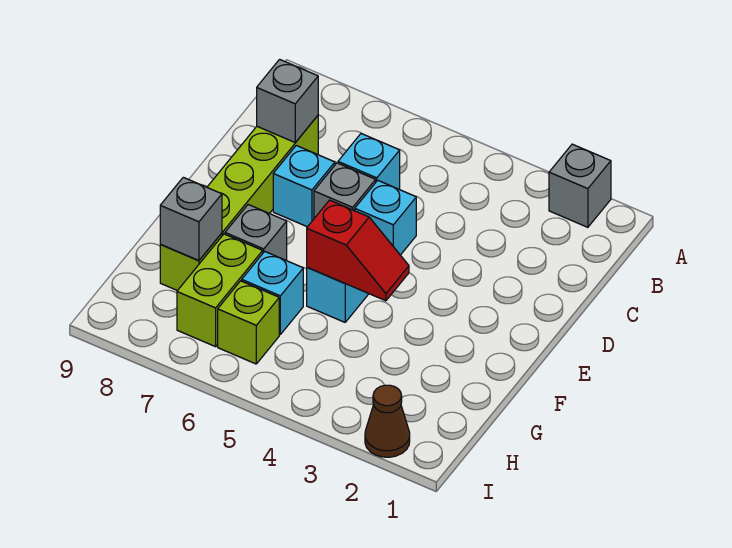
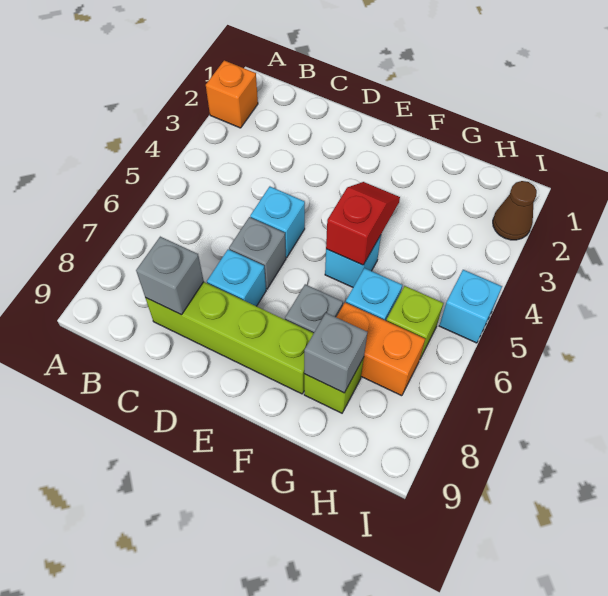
grey brick A2 level 1 -> orange brick A2 level 1
cyan brick C6 level 1 -> cyan brick I5 level 1
lime brick G7:H7 level 1 -> orange brick G7:H7 level 1

